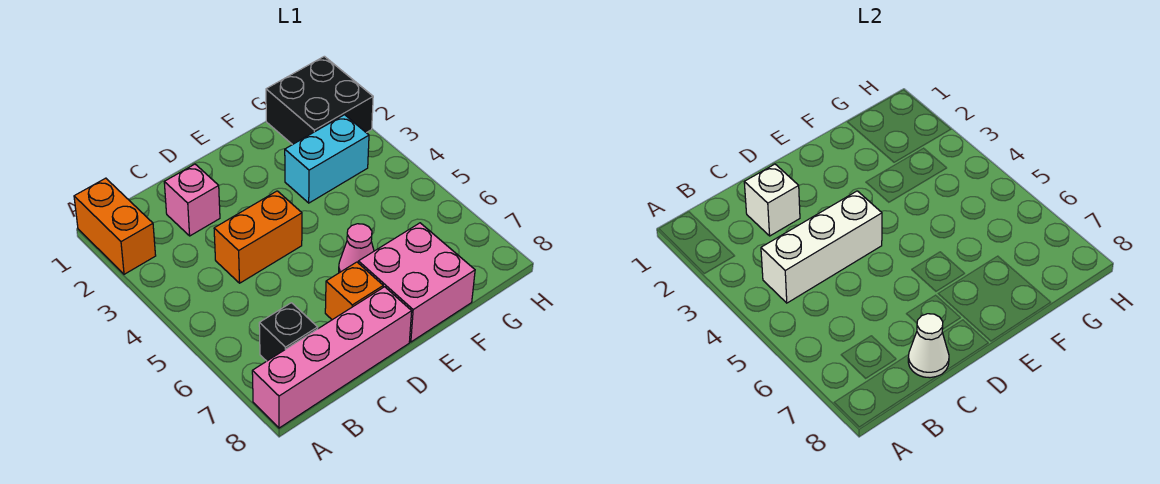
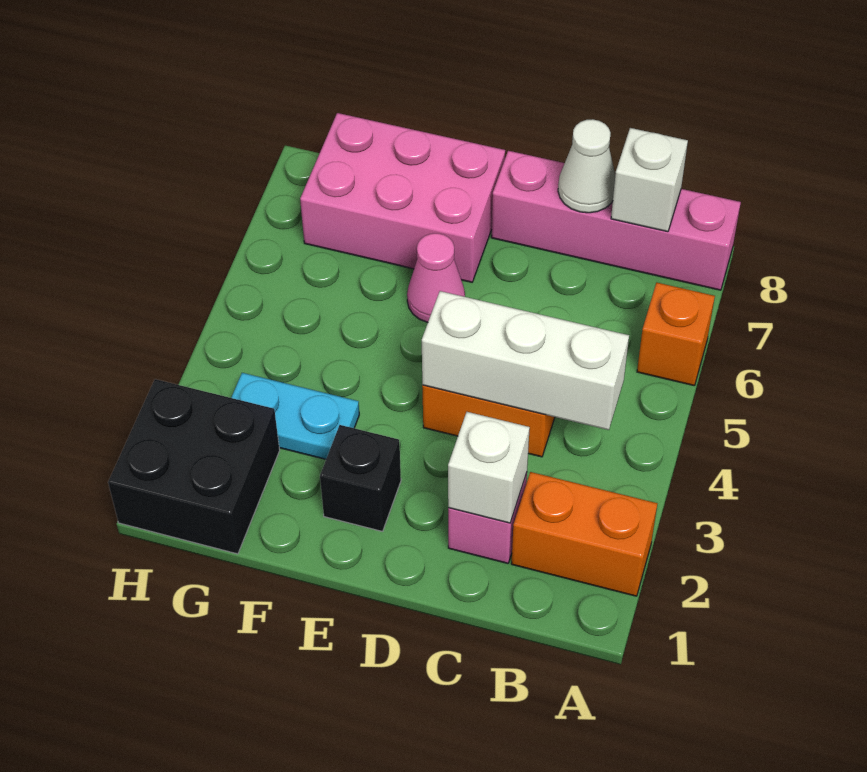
orange brick A1:A2 level 1 -> orange brick A2:B2 level 1
black brick B7 level 1 -> black brick E2 level 1
none -> white brick B8 level 2
orange brick D7 level 1 -> orange brick A6 level 1
pink brick E7:F8 level 1 -> pink brick E7:G8 level 1
cyan brick F3:G3 level 1 -> cyan plate F3:G3 level 1

